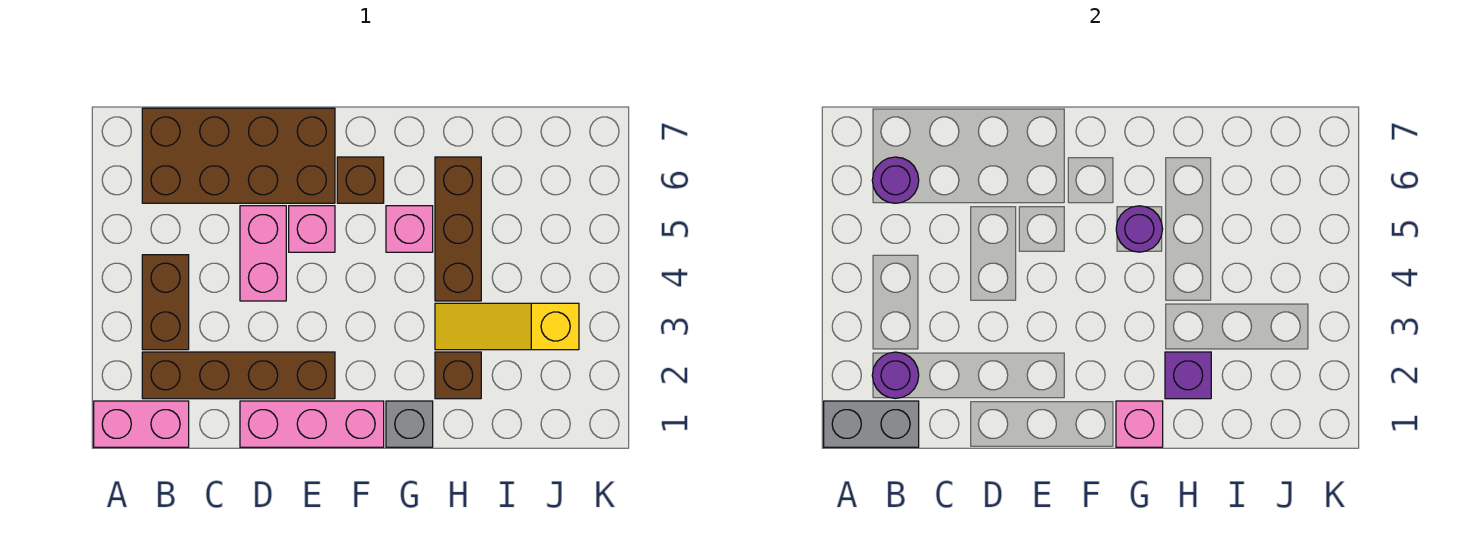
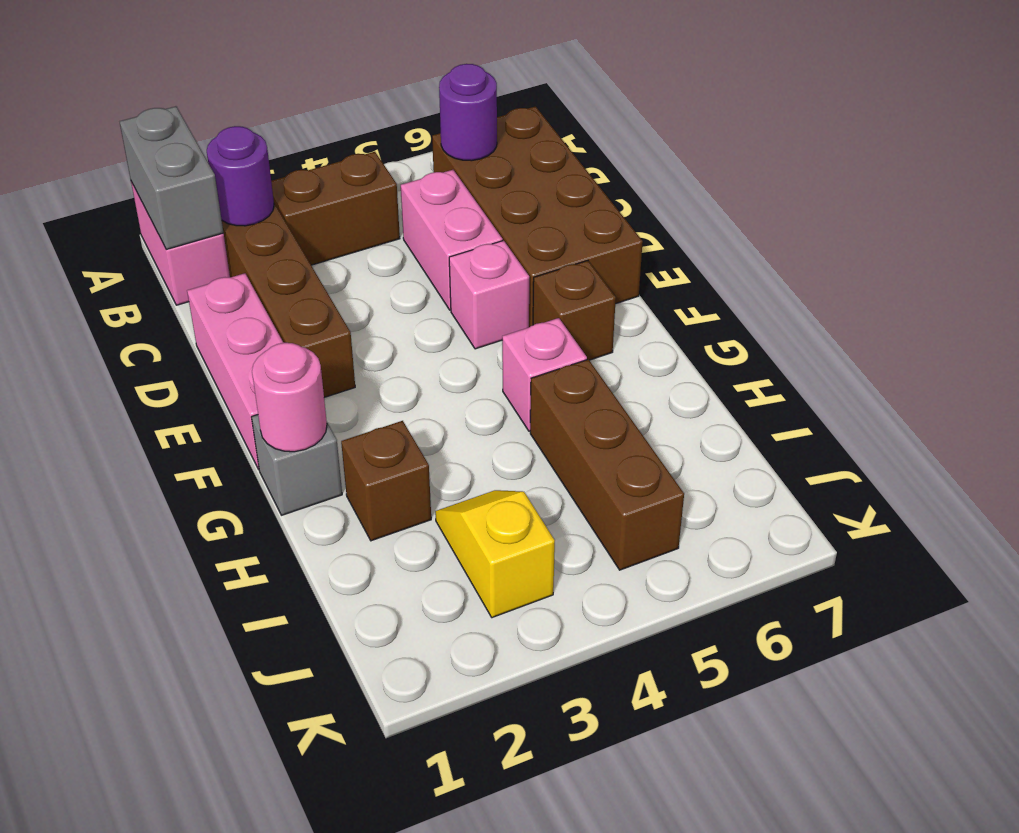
pink brick D4:D5 level 1 -> pink brick C5:D5 level 1
pink brick G1 level 2 -> pink round brick G1 level 2
purple round brick G5 level 2 -> none
purple brick H2 level 2 -> none
yellow slope H3:J3 level 1 top J -> yellow slope I3:J3 level 1 top J
brown brick H4:H6 level 1 -> brown brick H5:J5 level 1

